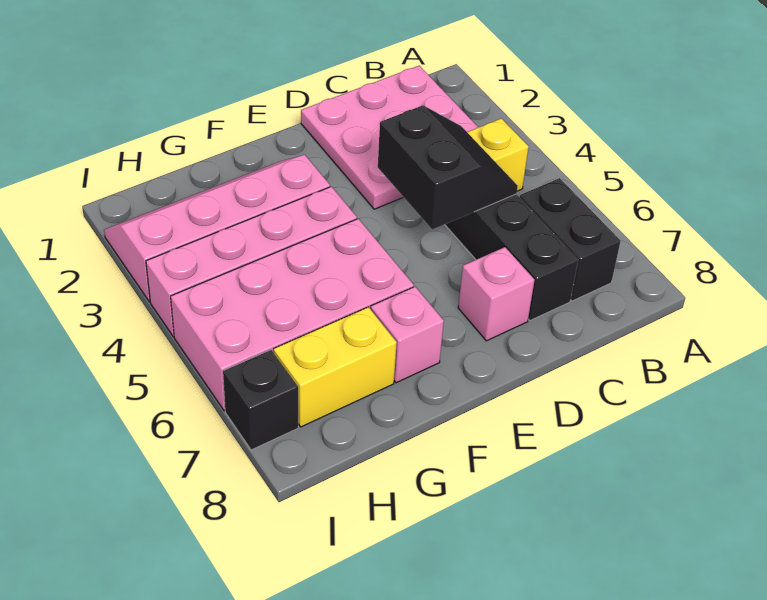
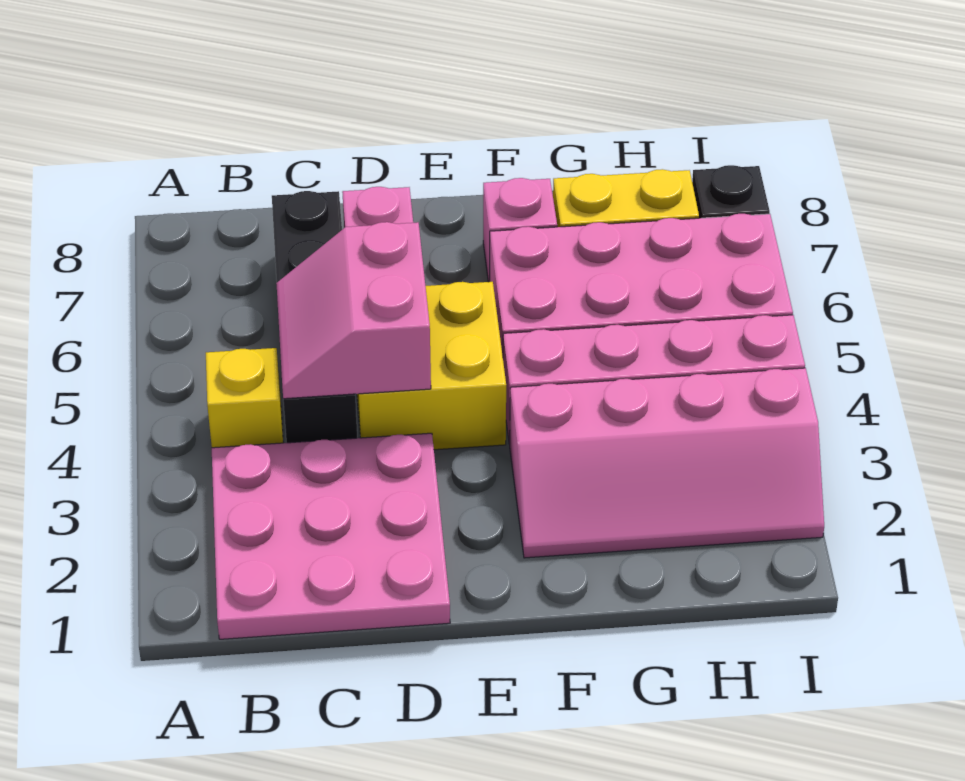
black brick B6:B7 level 1 -> none
black slope C4:D5 level 2 top D -> pink slope C4:D5 level 2 top D
none -> yellow brick D4:E5 level 1

